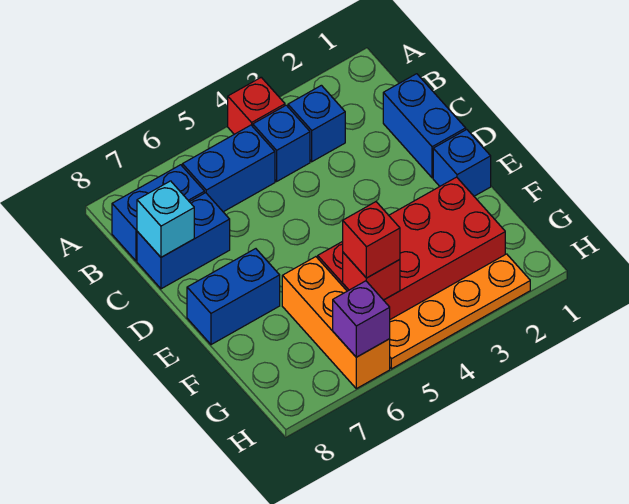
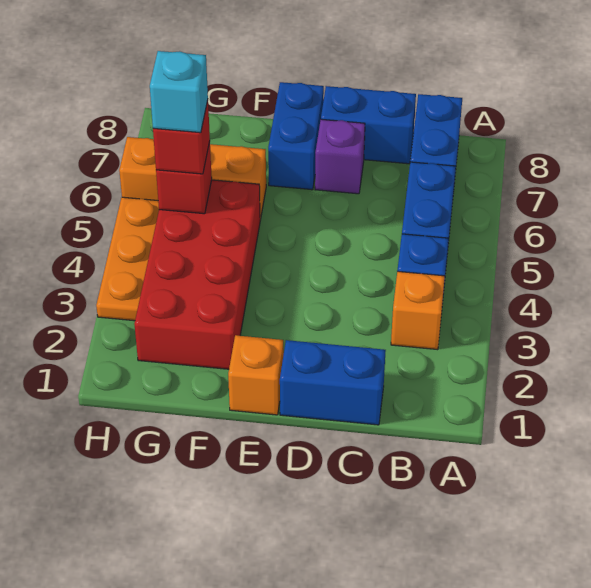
red brick A4 level 1 -> none
blue brick B3 level 1 -> orange brick B3 level 1
blue brick C7:C8 level 1 -> blue brick C8:D8 level 1
cyan brick C8 level 2 -> cyan brick G5 level 4
blue brick E1 level 1 -> orange brick E1 level 1
orange plate H2:H5 level 1 -> orange plate H3:H5 level 1
purple brick H6 level 2 -> purple brick D7 level 1

